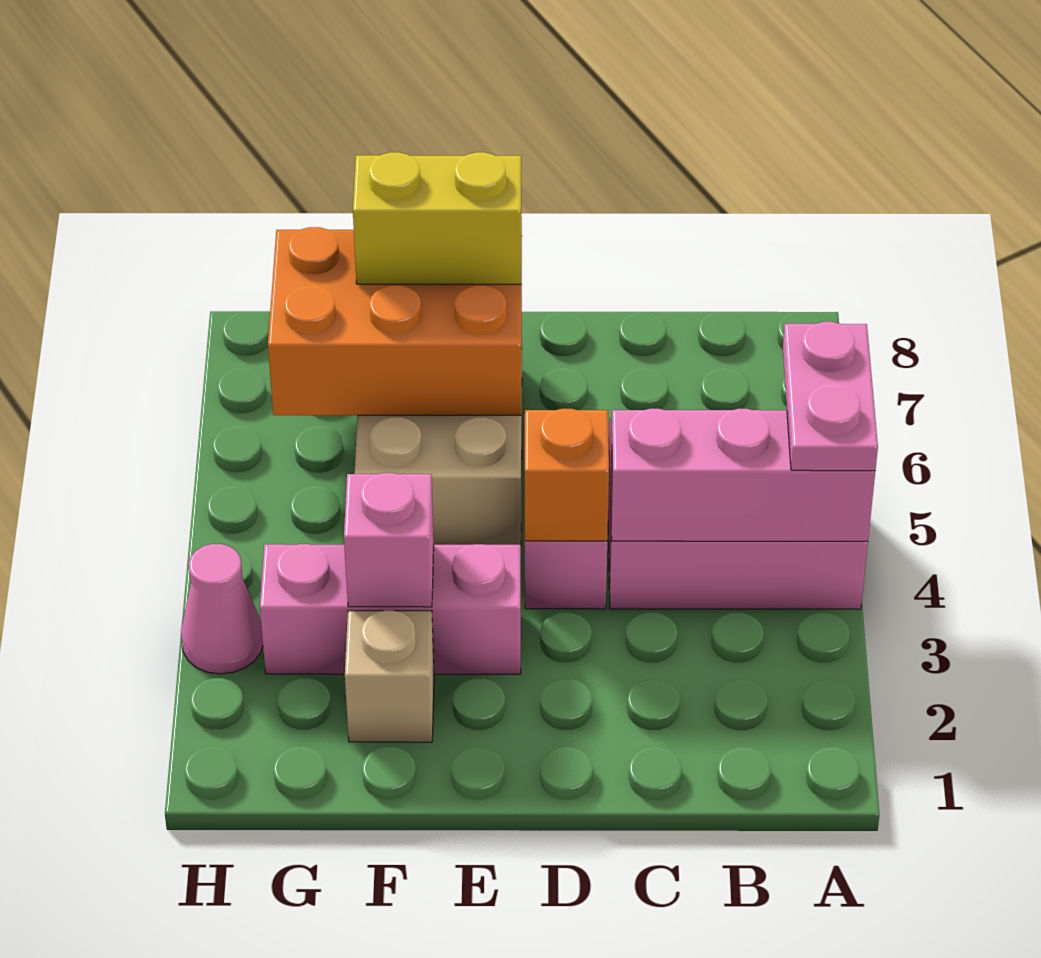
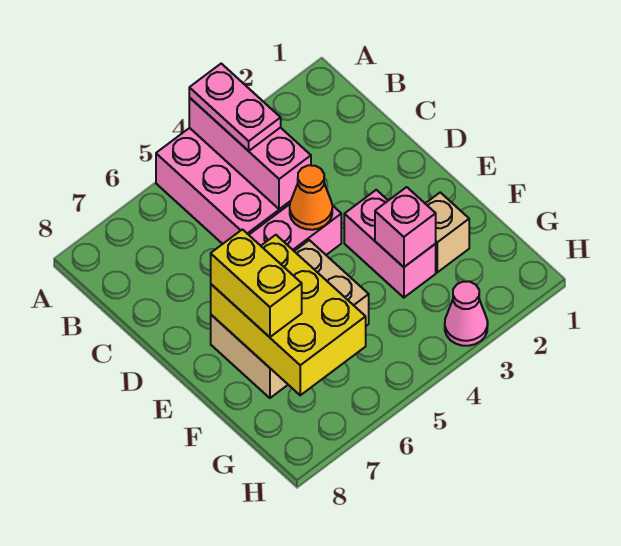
pink plate A4:A5 level 3 -> pink plate A4:B4 level 3
orange brick D4 level 2 -> orange cone D4 level 2
pink brick E3:G3 level 1 -> pink brick E3:F3 level 1
orange brick E6:G7 level 2 -> yellow brick E6:G7 level 2

